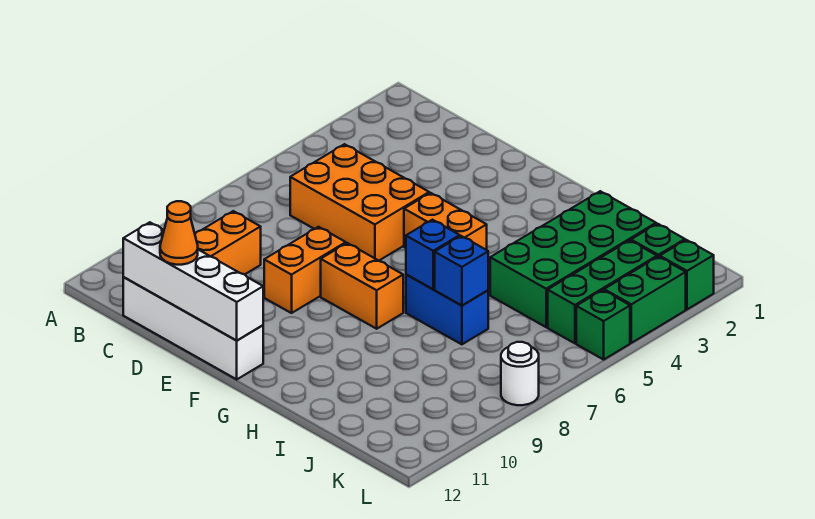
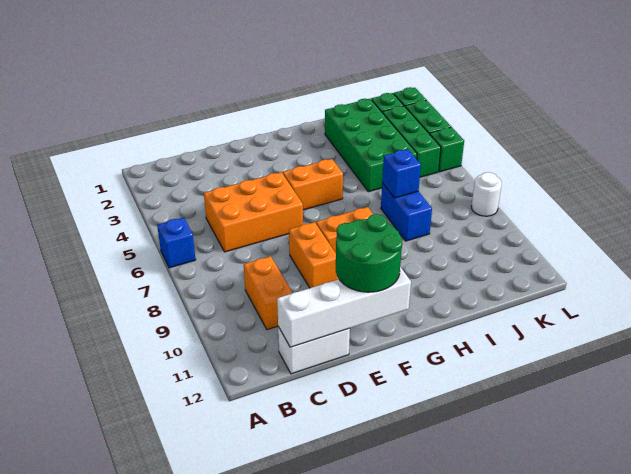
white brick C12:F12 level 1 -> white brick C12:D12 level 1
orange cone D12 level 3 -> none
none -> green round brick E11:F12 level 3
blue brick H7:I7 level 1 -> blue brick I7:I8 level 1
blue brick H7 level 2 -> blue brick A6 level 1

